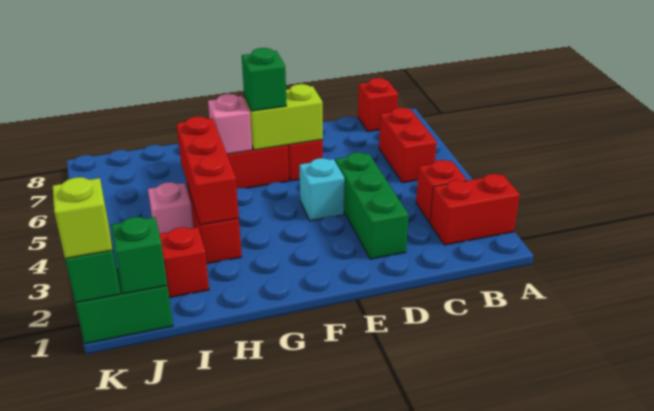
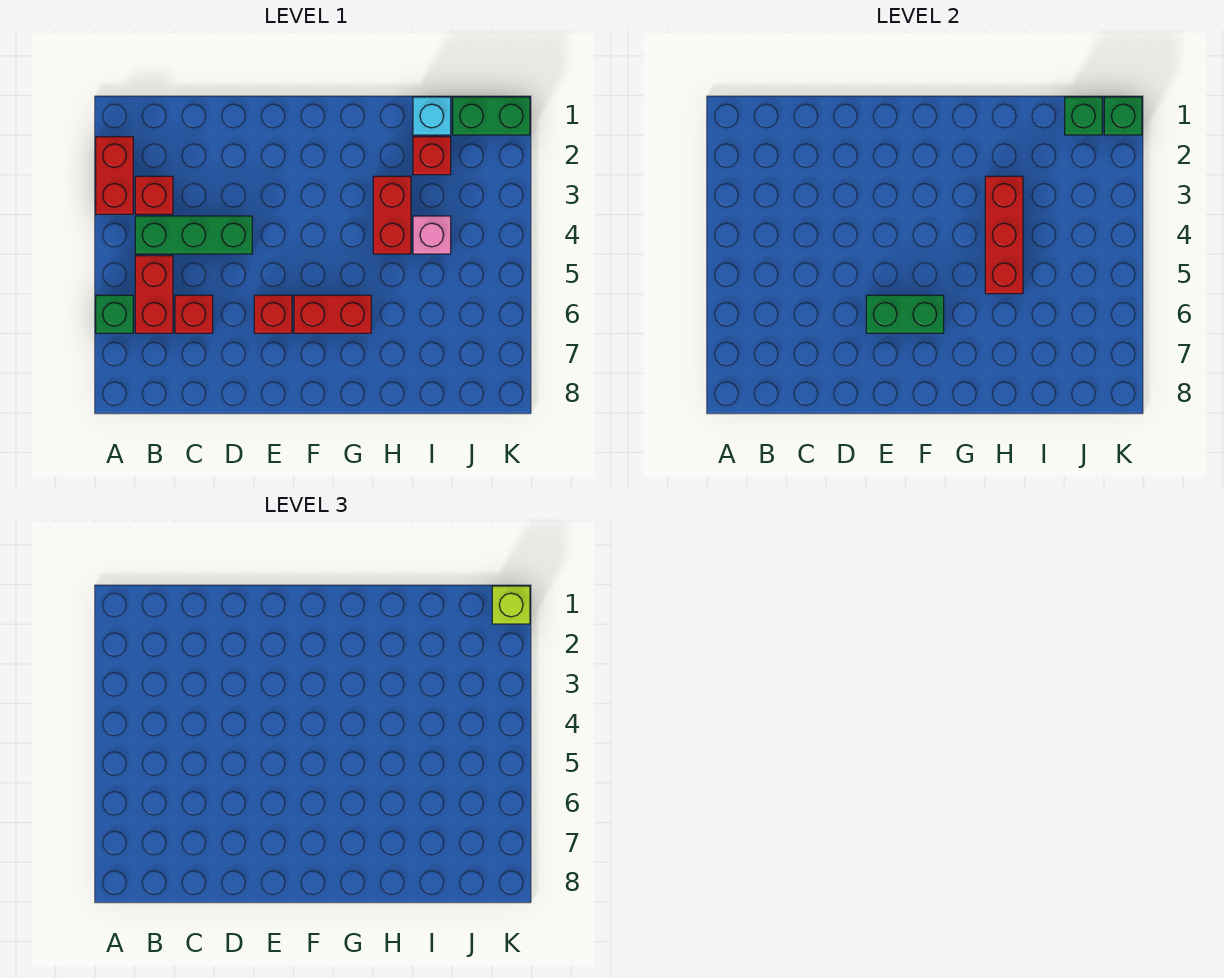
red brick A2:B2 level 1 -> red brick A2:A3 level 1
red brick B8 level 1 -> red brick C6 level 1
green brick D2:D4 level 1 -> green brick B4:D4 level 1
cyan brick E4 level 1 -> cyan brick I1 level 1
lime brick E6:F6 level 2 -> green brick E6:F6 level 2
green brick F6 level 3 -> green brick A6 level 1
pink brick G6 level 2 -> none

